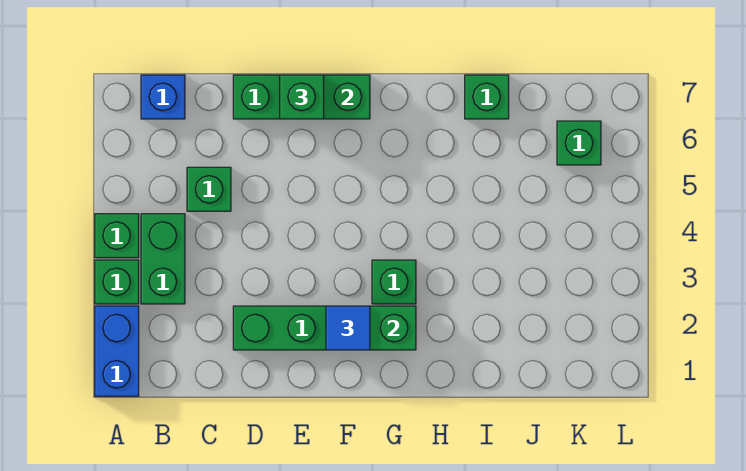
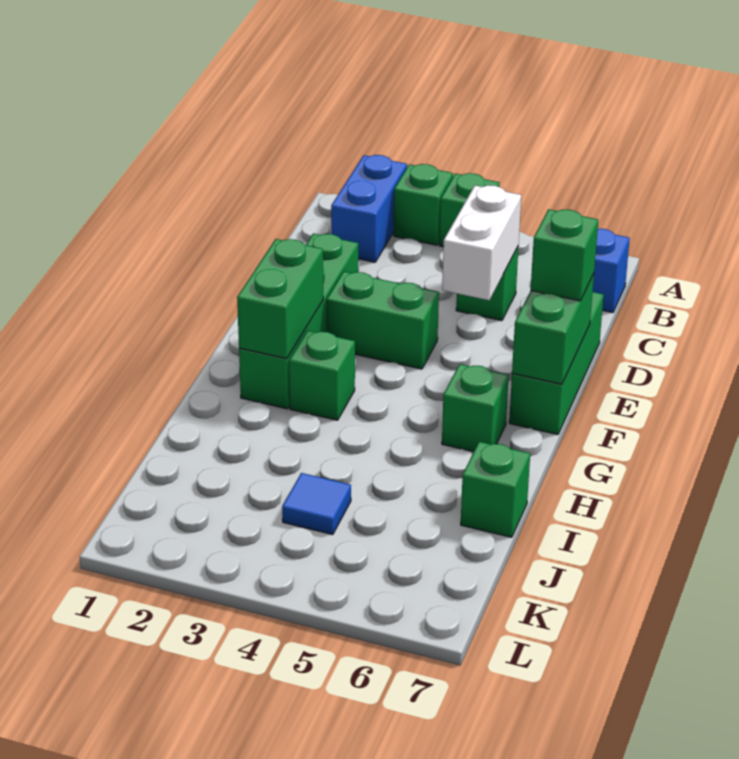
blue brick A1:A2 level 1 -> blue brick A2:B2 level 1
green brick B3:B4 level 1 -> green brick E3:E4 level 1
none -> white brick C5:D5 level 2
blue tile F2 level 3 -> blue tile J4 level 1
green brick K6 level 1 -> green brick G6 level 1

